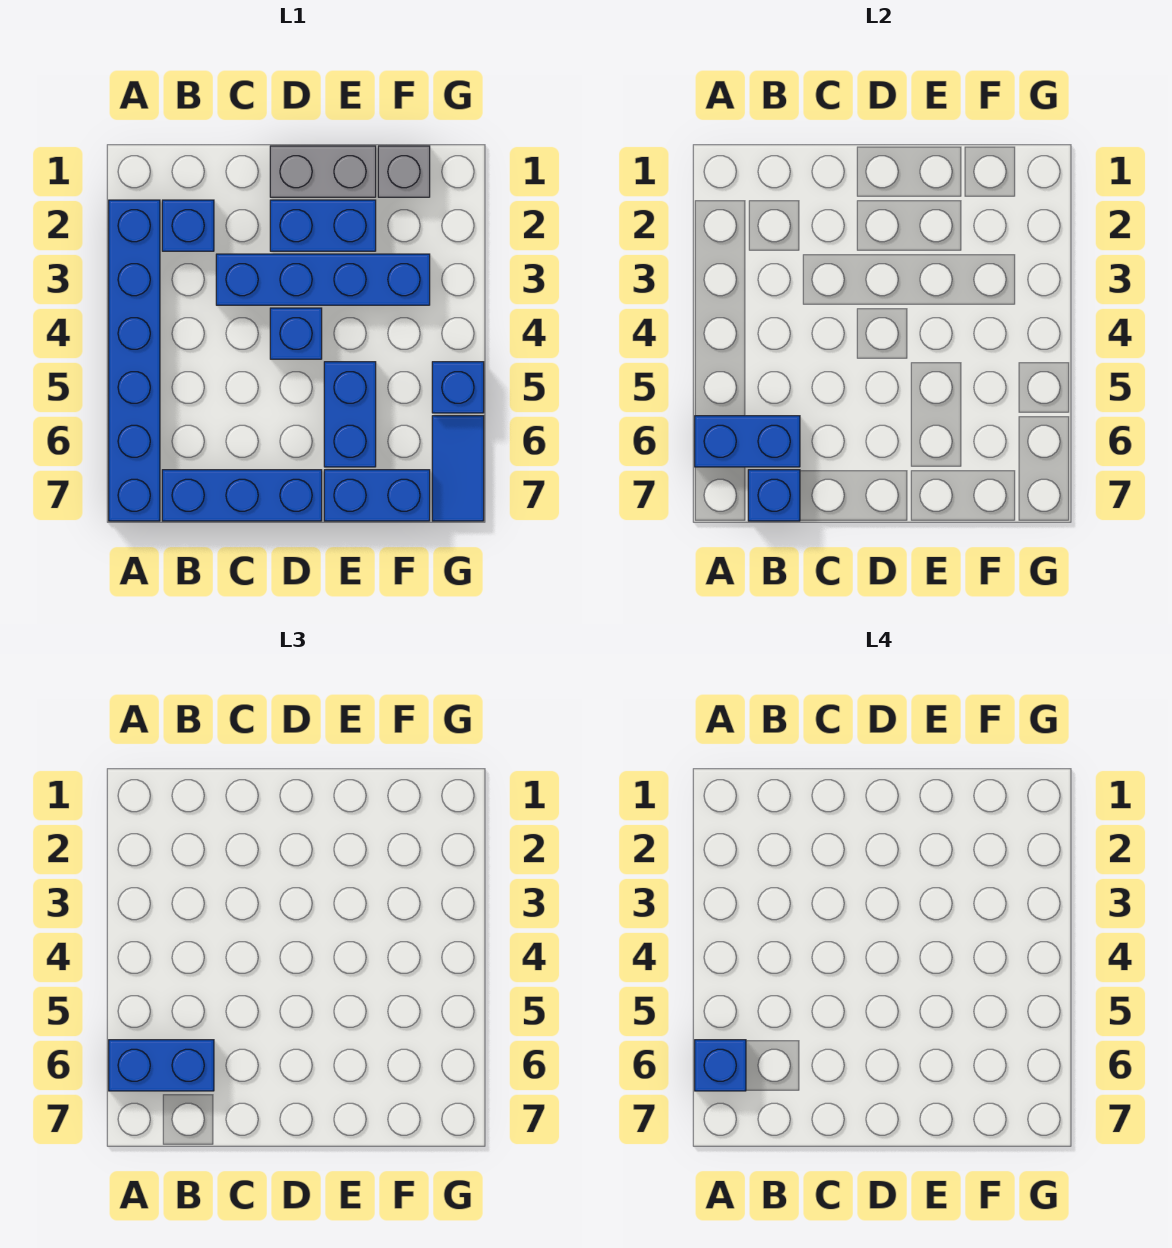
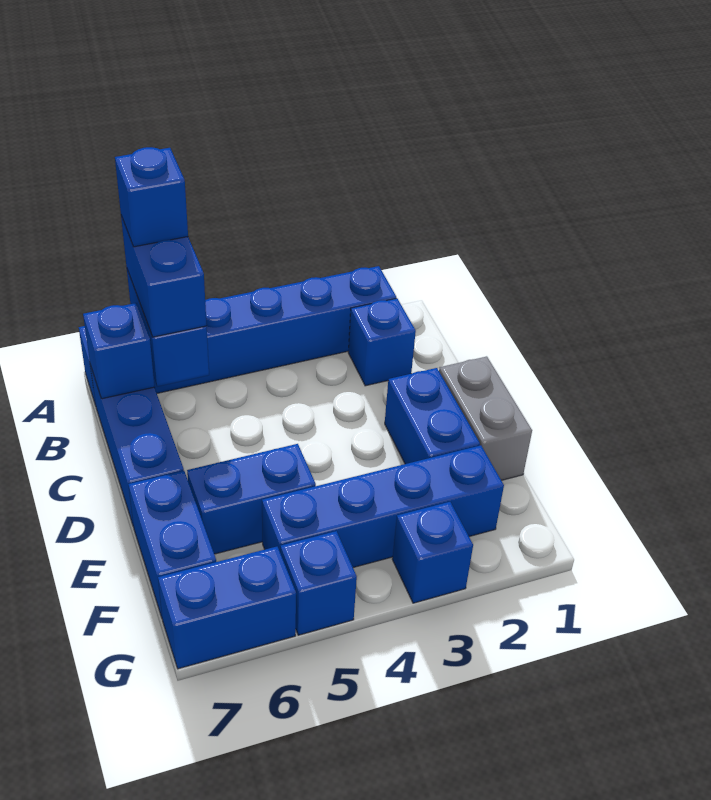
blue brick C3:F3 level 1 -> blue brick F2:F5 level 1
blue brick D4 level 1 -> blue brick G3 level 1
grey brick F1 level 1 -> none
blue tile G6:G7 level 1 -> blue brick G6:G7 level 1

